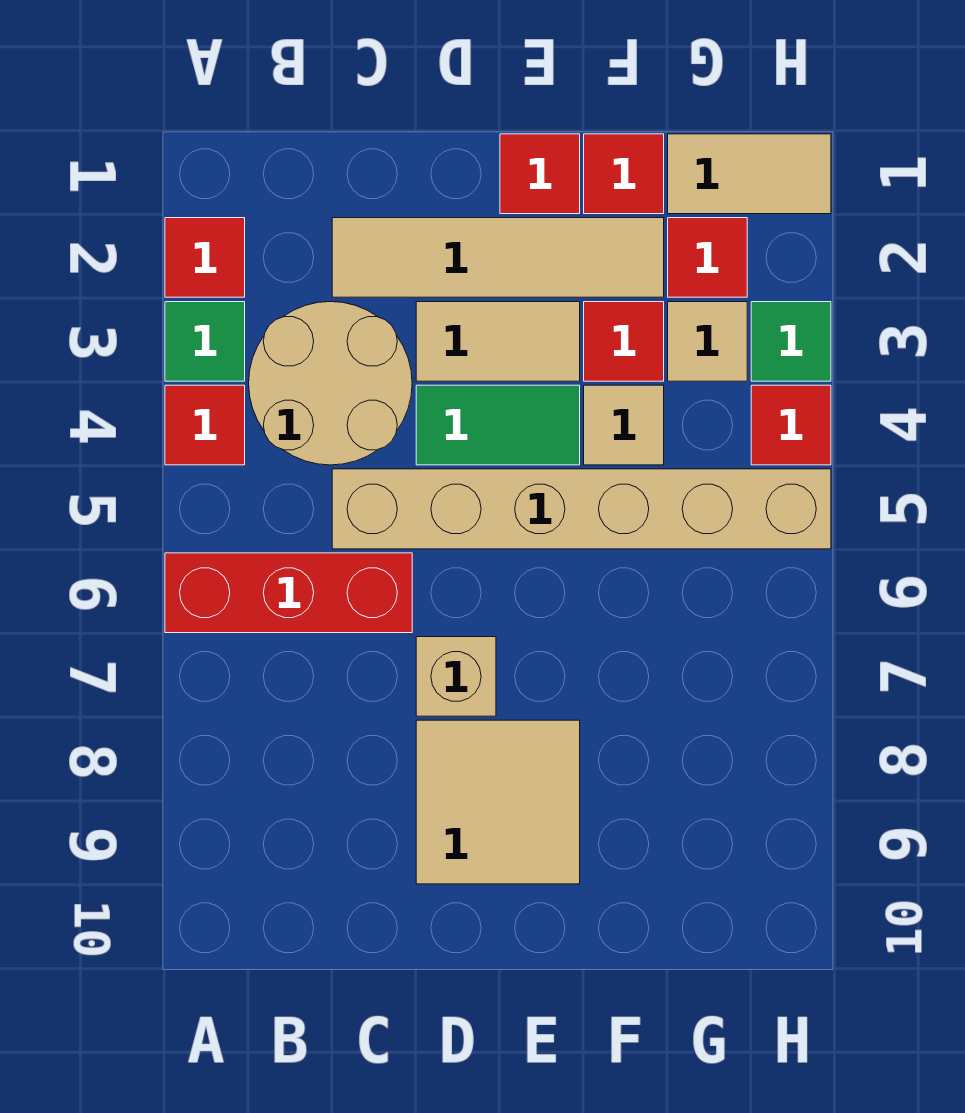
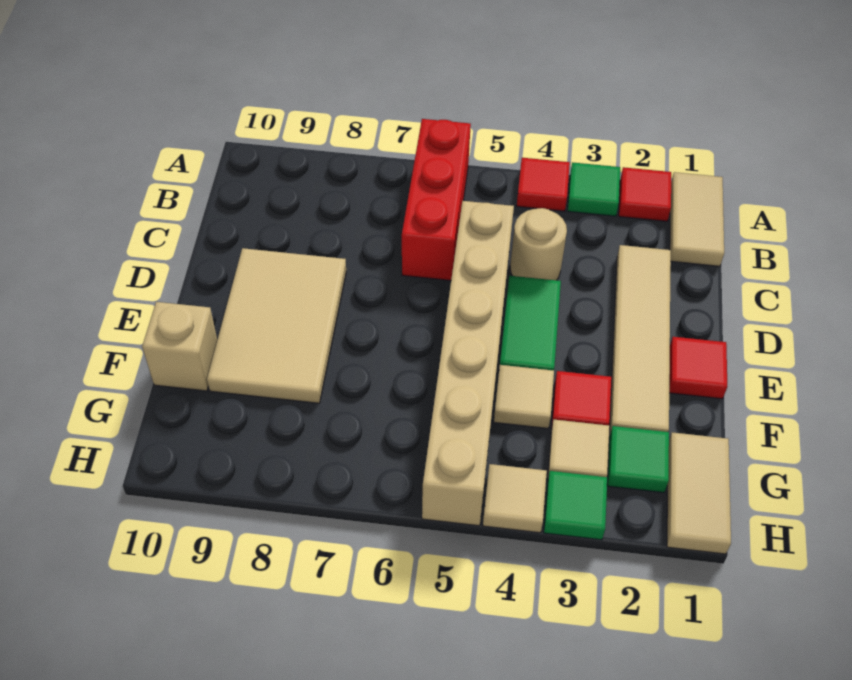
tan round brick B3:C4 level 1 -> tan round brick C4 level 1
tan tile D3:E3 level 1 -> tan tile A1:B1 level 1
tan brick D7 level 1 -> tan brick F10 level 1
tan tile D8:E9 level 1 -> tan tile D8:F9 level 1
red tile F1 level 1 -> none
red tile G2 level 1 -> green tile G2 level 1
red tile H4 level 1 -> tan tile H4 level 1

